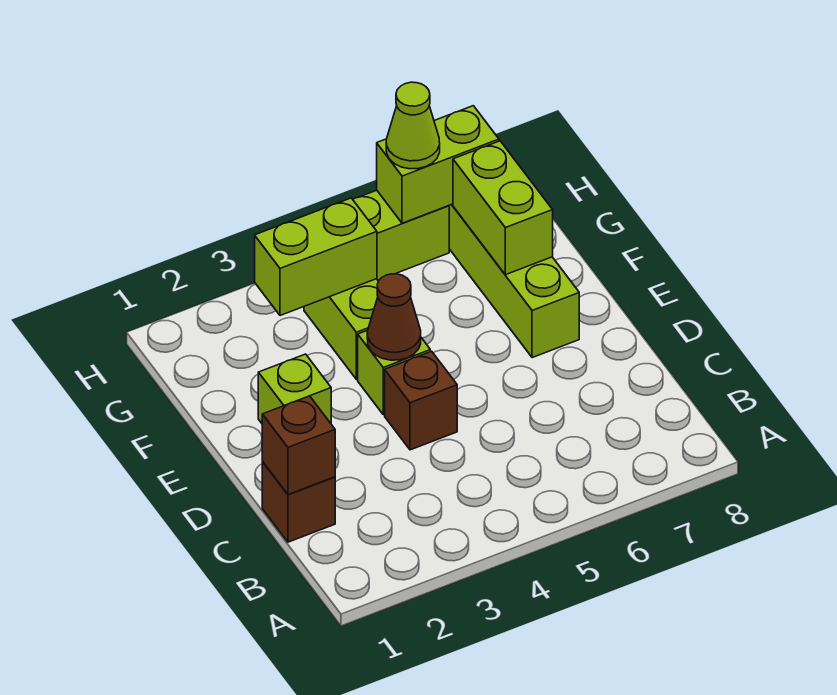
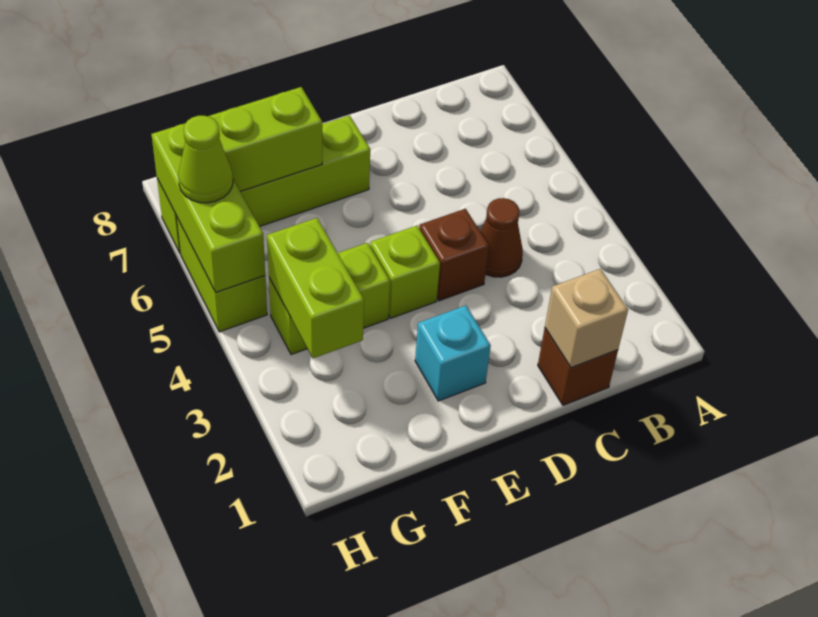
brown brick C1 level 2 -> tan brick C1 level 2
lime brick E2 level 1 -> cyan brick E2 level 1
brown cone E4 level 2 -> brown cone C4 level 1
lime brick H6:H7 level 2 -> lime brick H5:H7 level 2

